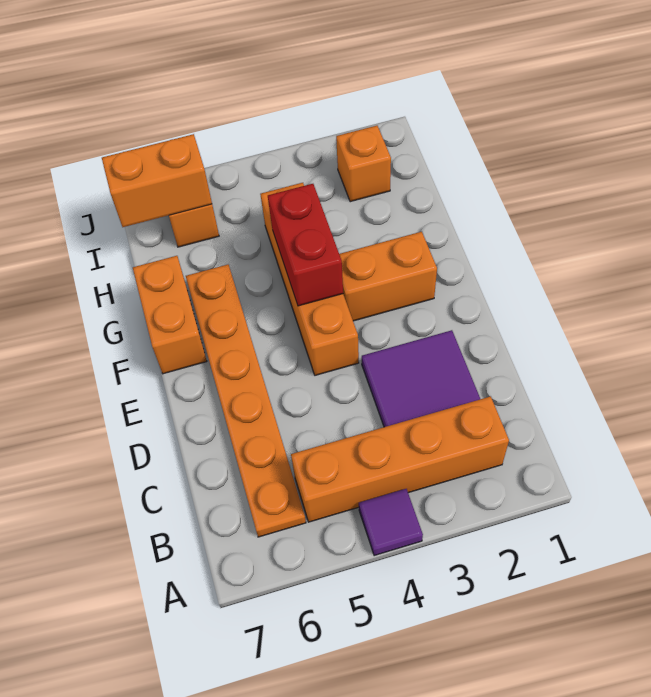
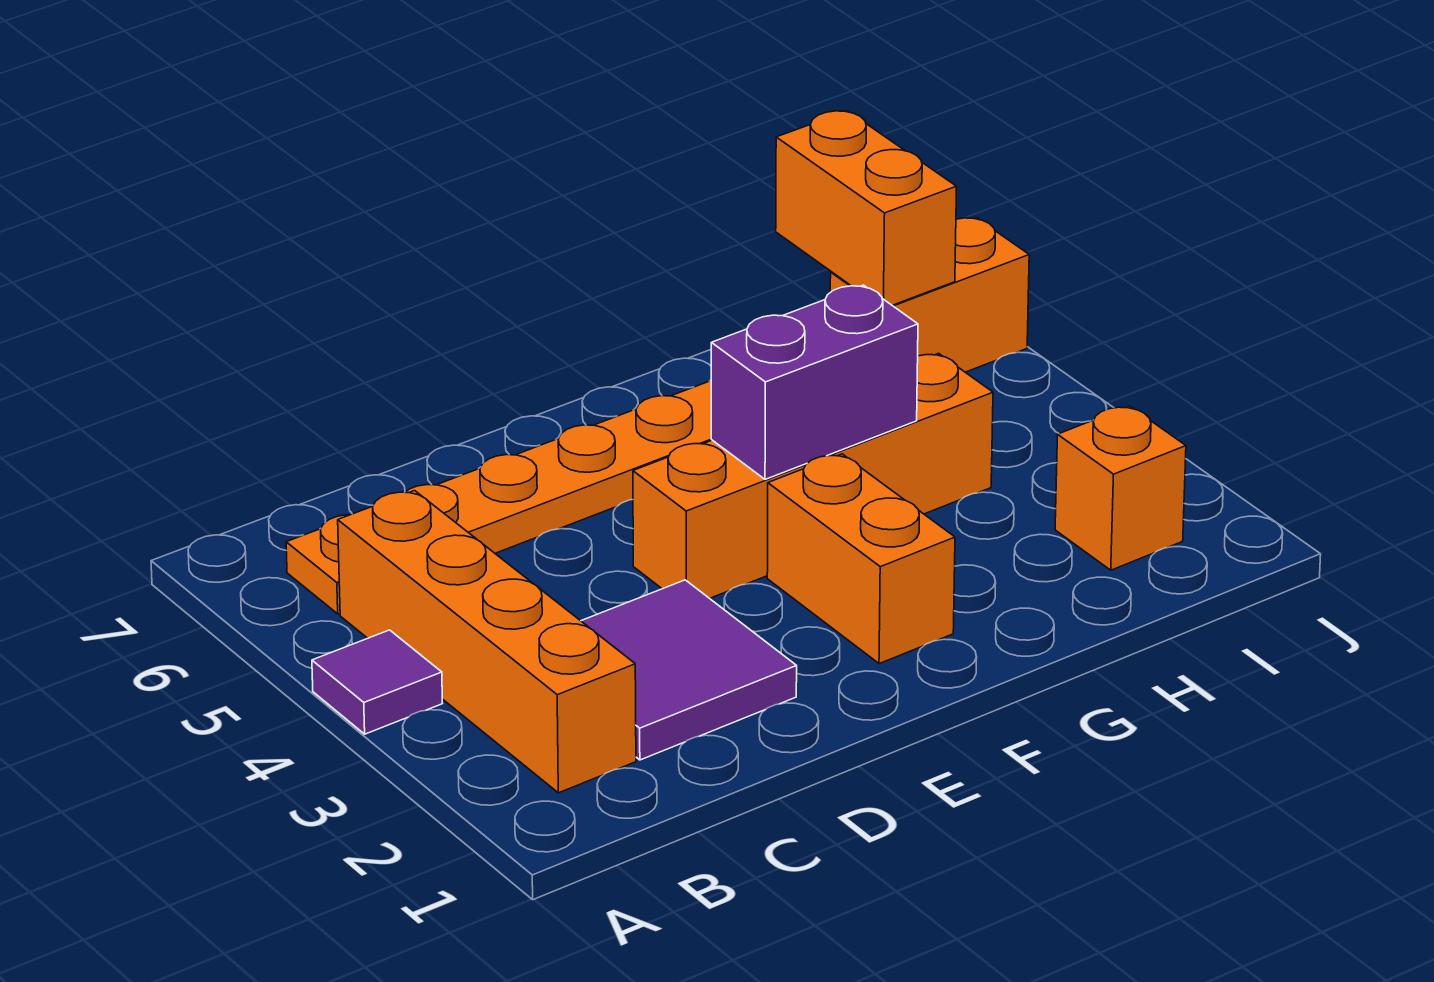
red brick F4:G4 level 2 -> purple brick F4:G4 level 2
orange brick F7:G7 level 1 -> none

